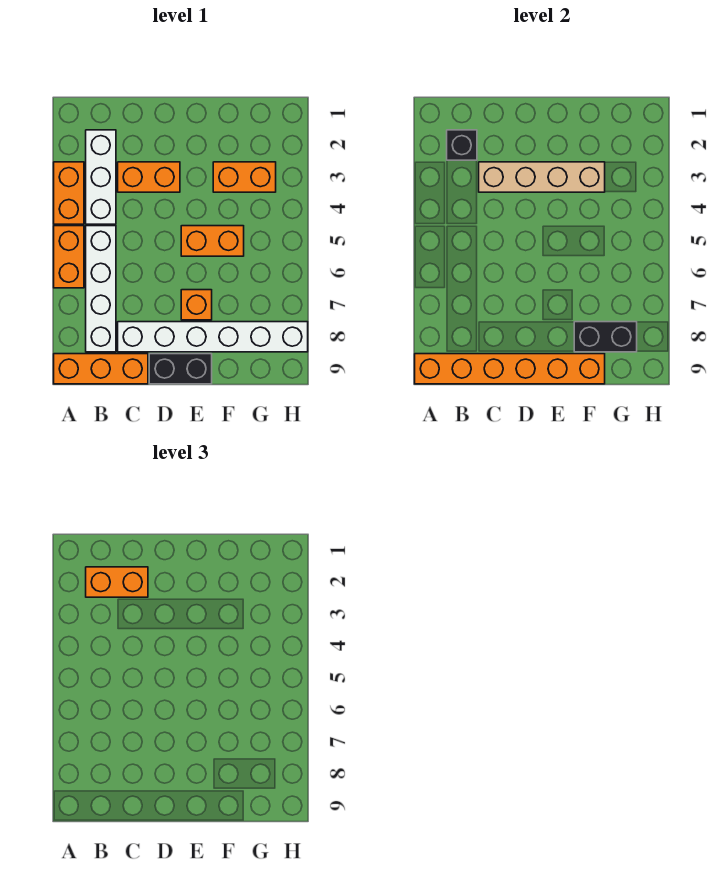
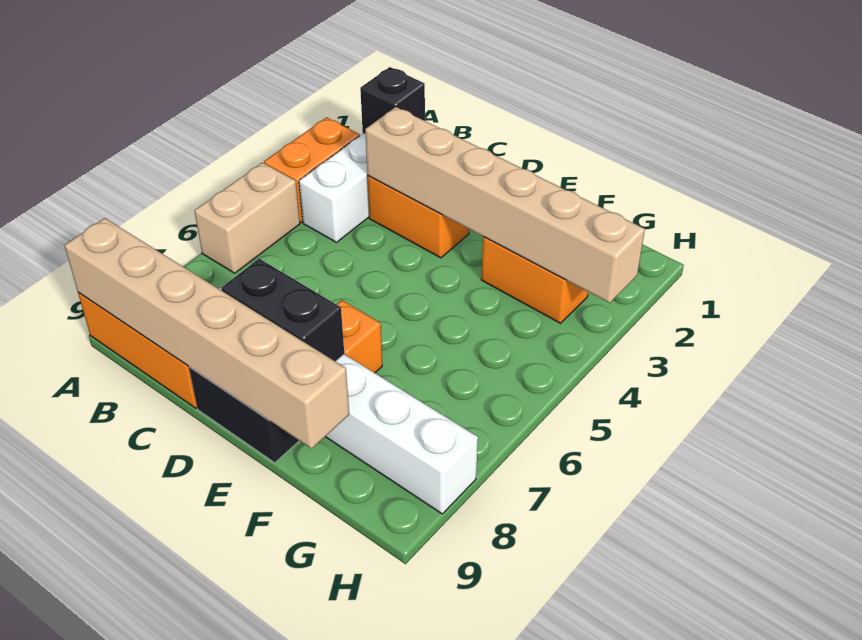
orange brick A5:A6 level 1 -> tan brick A5:A6 level 1
orange brick A9:F9 level 2 -> tan brick A9:F9 level 2
orange brick B2:C2 level 3 -> none
white brick B5:B8 level 1 -> none
tan brick C3:F3 level 2 -> tan brick C3:H3 level 2
orange brick E5:F5 level 1 -> none
black brick F8:G8 level 2 -> black brick D8:E8 level 2

